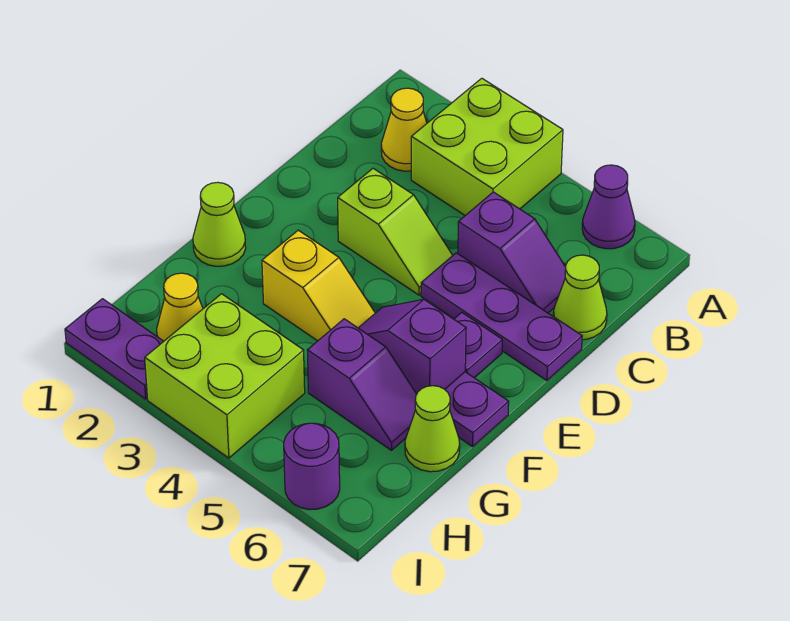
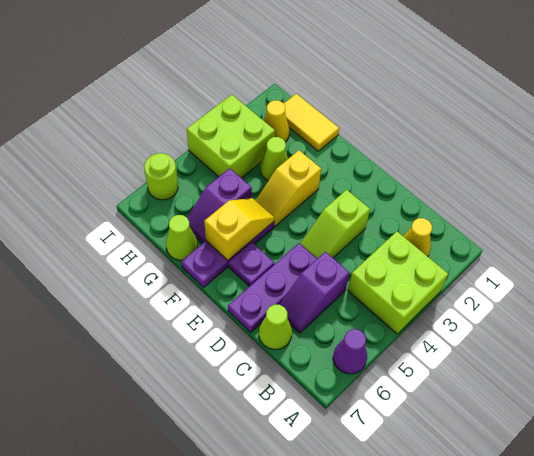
lime cone F1 level 1 -> lime cone G3 level 1
purple slope F5:F6 level 2 top 6 -> yellow slope F5:F6 level 2 top 6
none -> yellow tile G1:H1 level 1
purple plate I1:I2 level 1 -> none
purple round brick I6 level 1 -> lime round brick I6 level 1

